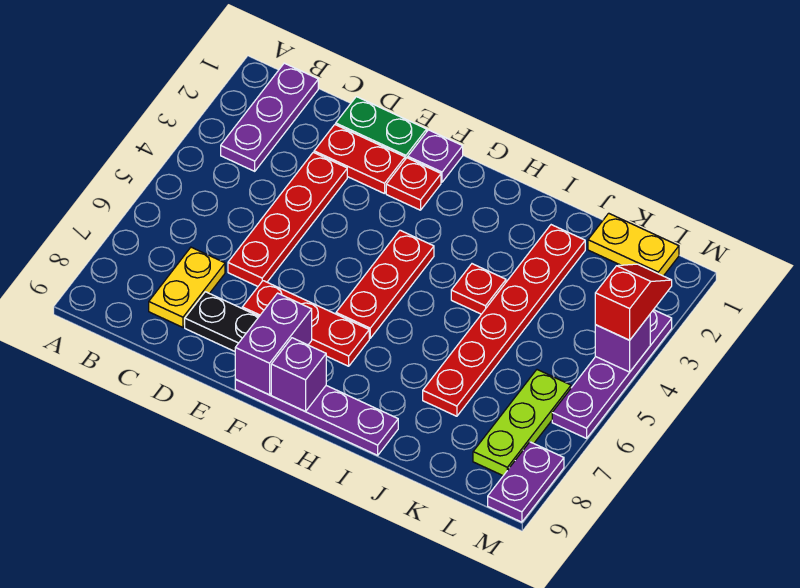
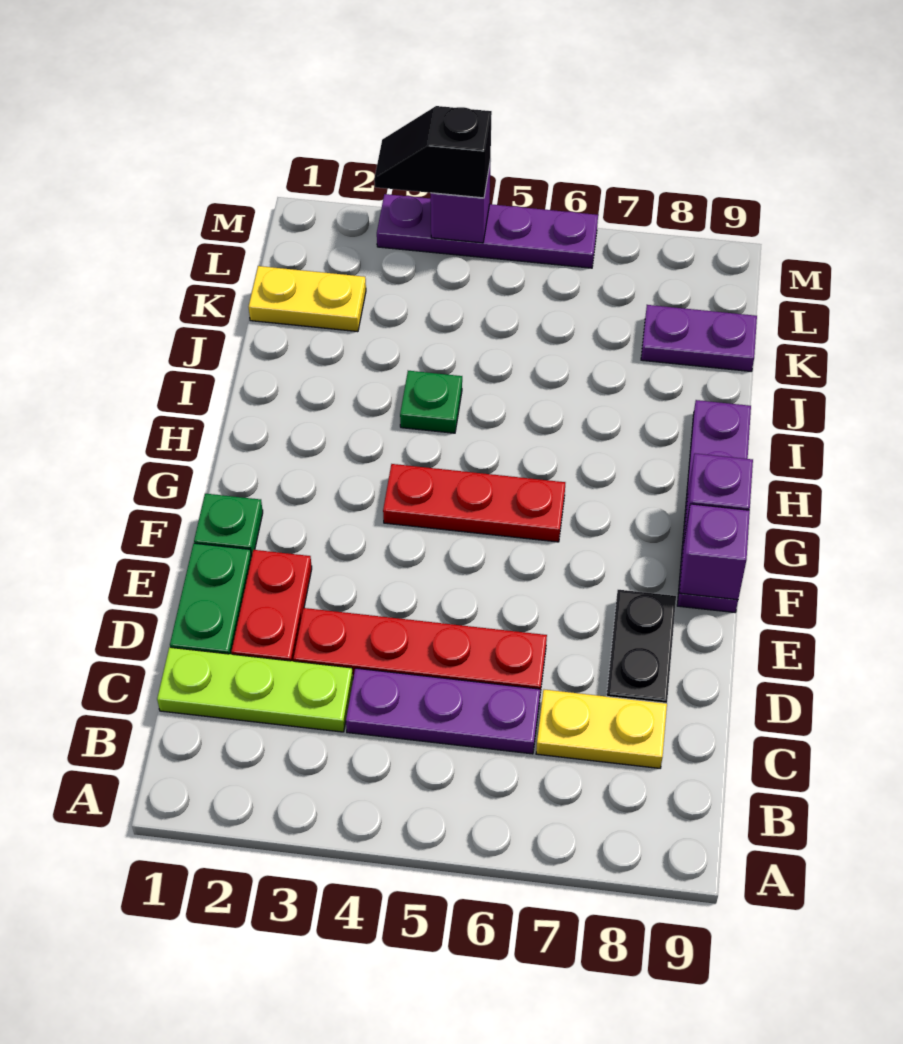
purple plate B1:B3 level 1 -> purple plate C4:C6 level 1
red plate E7:G7 level 1 -> none
purple plate F1 level 1 -> green plate F1 level 1
red plate F2 level 1 -> none
purple brick F8:F9 level 2 -> purple brick F9 level 2
red plate I4 level 1 -> green plate I4 level 1
red plate J2:J7 level 1 -> none
yellow plate K1:L1 level 1 -> yellow plate K1:K2 level 1
lime plate L6:L8 level 1 -> lime plate C1:C3 level 1
red slope M3:M4 level 3 top 4 -> black slope M3:M4 level 3 top 4
purple plate M8:M9 level 1 -> purple plate K8:K9 level 1

